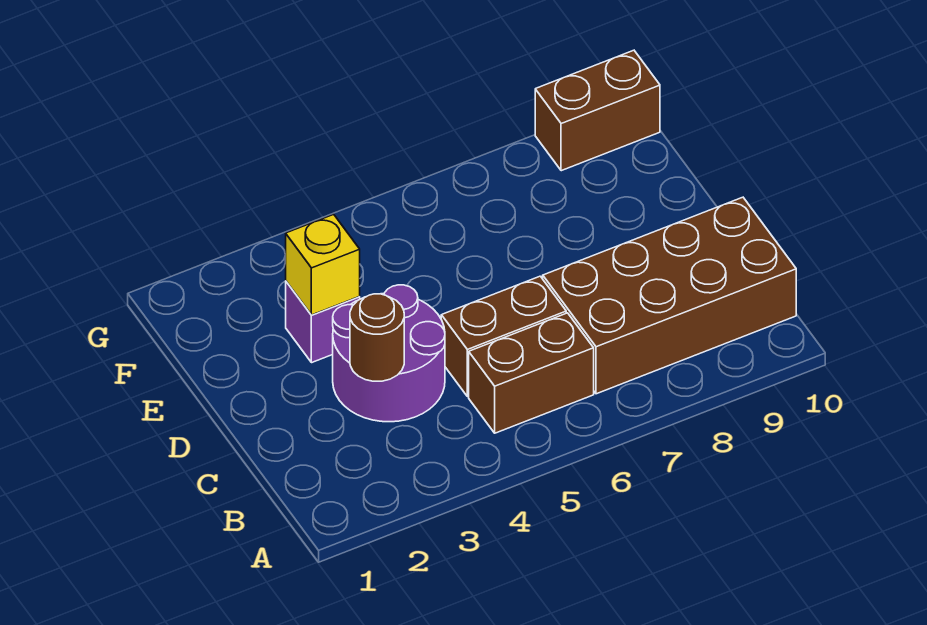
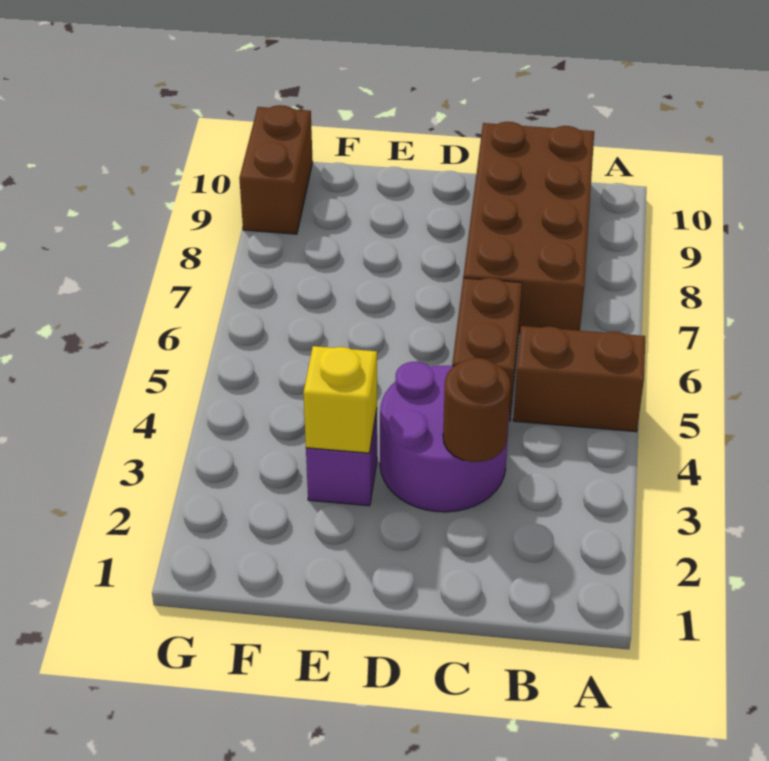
brown brick B5:B6 level 1 -> brown brick A5:B5 level 1

